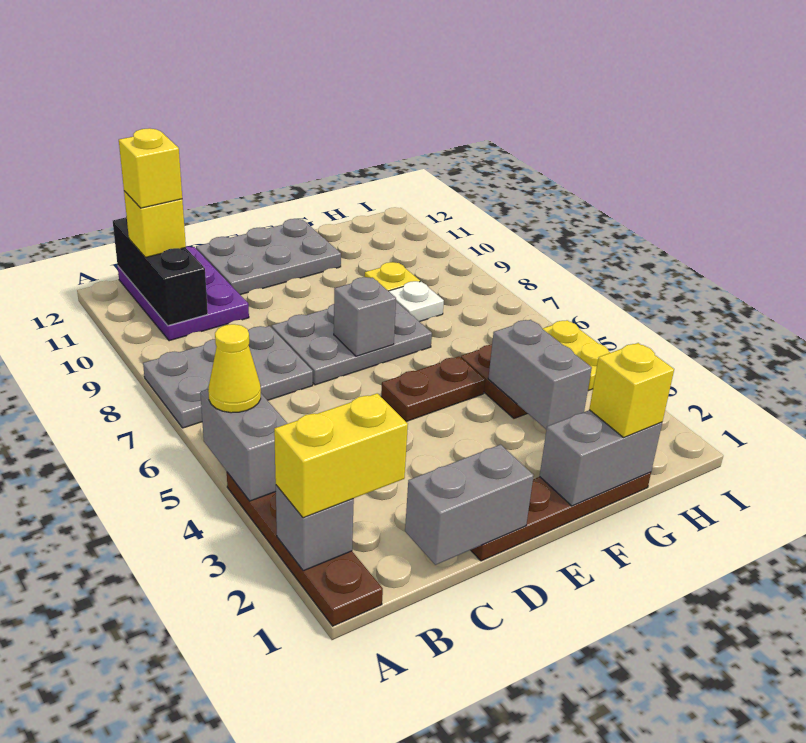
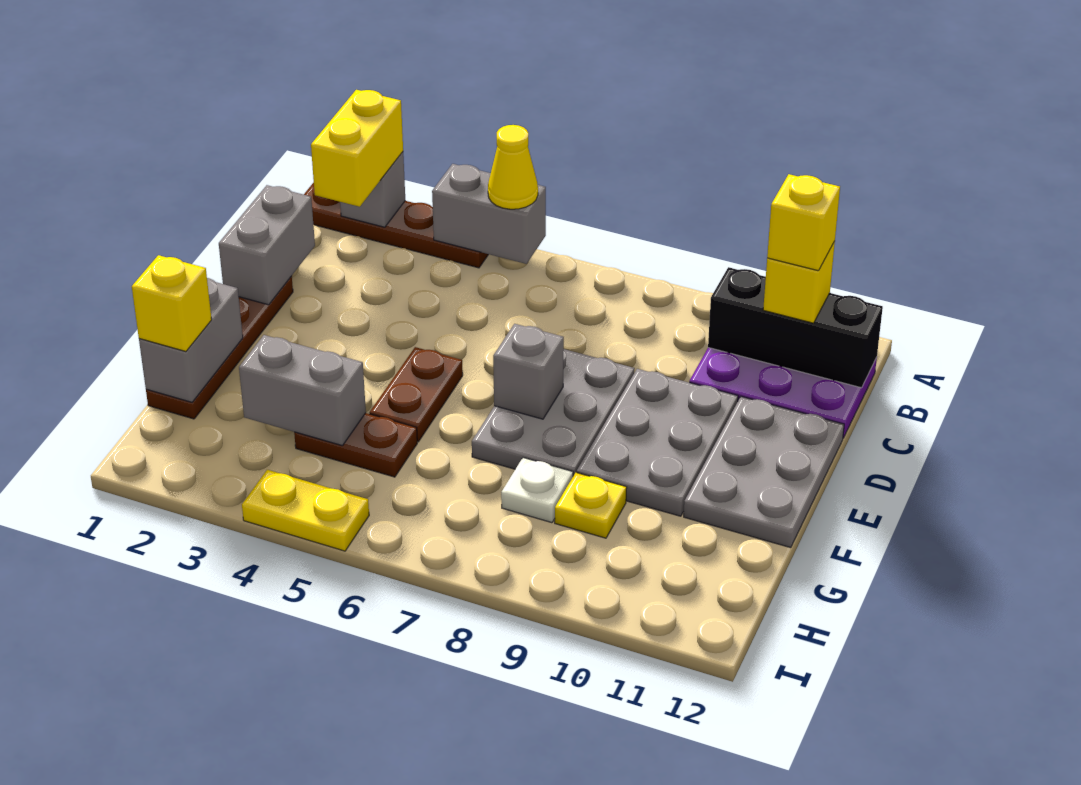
grey plate A7:C8 level 1 -> grey plate D9:F10 level 1

